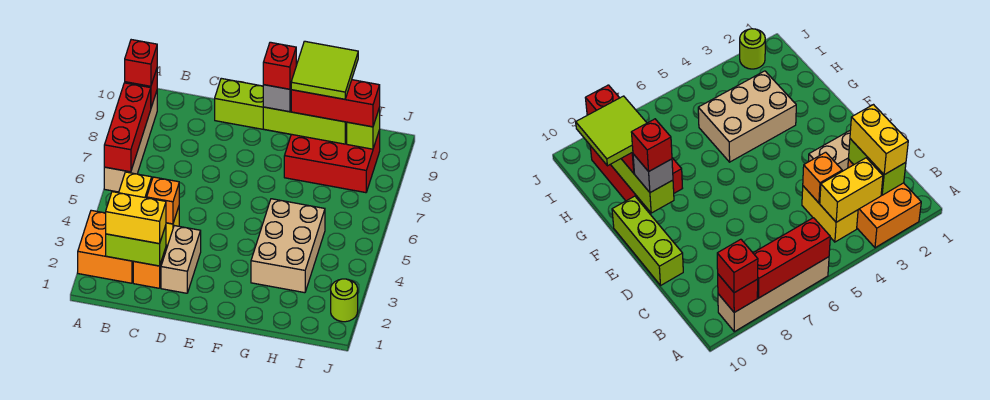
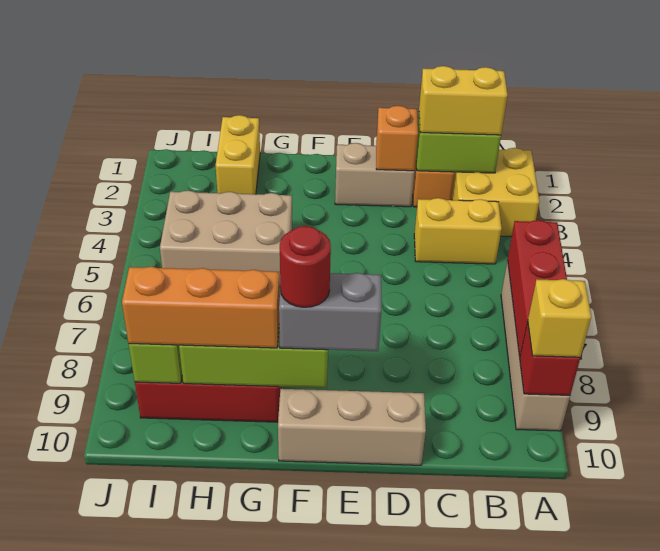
orange brick A2:B3 level 1 -> yellow brick A2:B3 level 1
red brick A9 level 3 -> yellow brick A9 level 3
yellow brick B3:B4 level 2 -> yellow brick H1:H2 level 1
orange brick C4 level 2 -> orange brick D2 level 2
tan brick D2:D3 level 1 -> tan brick D2:E2 level 1
lime brick D10:F10 level 1 -> tan brick D10:F10 level 1
grey brick F9 level 3 -> grey brick E9:F9 level 3
red brick F9 level 4 -> red round brick F9 level 4
tan brick G3:H5 level 1 -> tan brick G4:I5 level 1
red brick G9:I9 level 3 -> orange brick G9:I9 level 3
lime tile G9:H10 level 4 -> none
lime round brick J2 level 1 -> none

